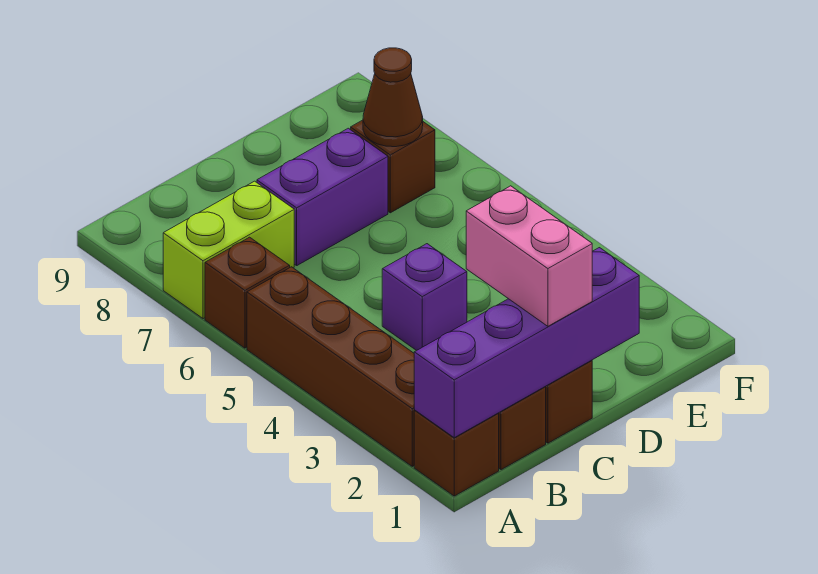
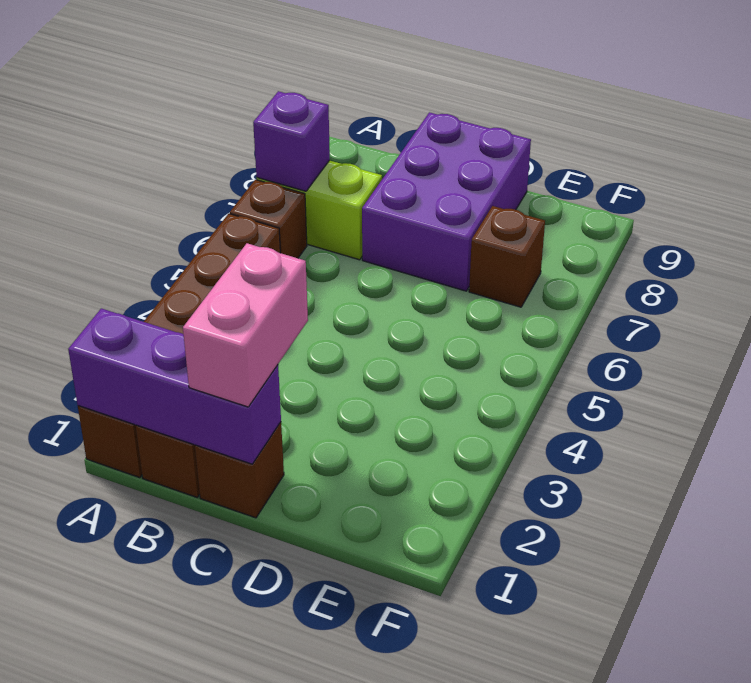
purple brick A1:D1 level 2 -> purple brick A1:C1 level 2
purple brick C4 level 1 -> purple brick A7 level 2
purple brick C7:D7 level 1 -> purple brick C7:D9 level 1
brown cone E7 level 2 -> none

